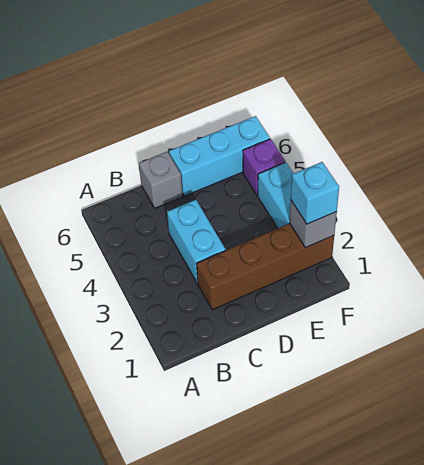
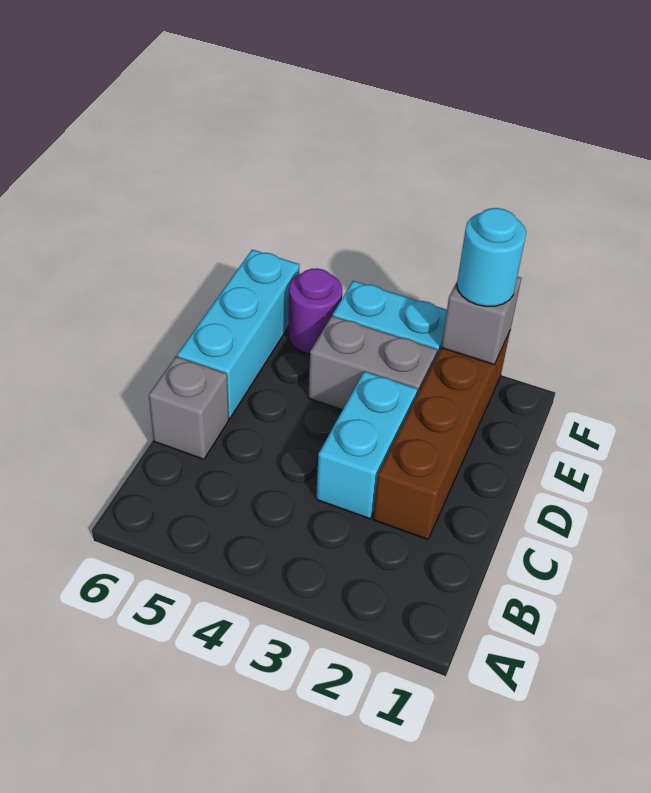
cyan brick C3:C4 level 1 -> cyan brick C3:D3 level 1
none -> grey brick E3:E4 level 1
cyan brick F2 level 3 -> cyan round brick F2 level 3
purple brick F5 level 1 -> purple round brick F5 level 1

